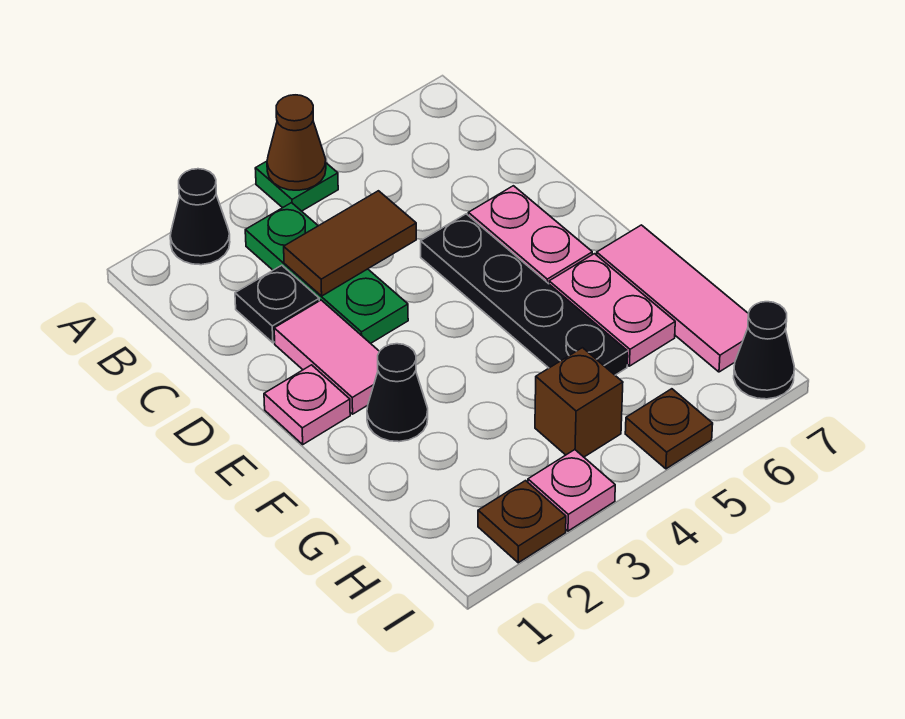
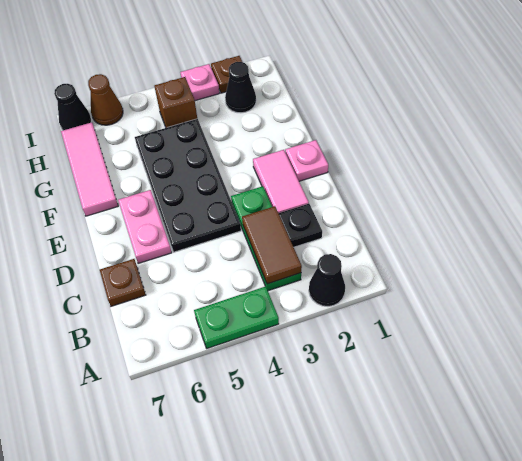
green plate A4 level 1 -> green plate A4:A5 level 1
brown cone A4 level 2 -> brown cone I6 level 1
brown tile C3:C4 level 2 -> brown tile B3:C3 level 2
black plate D5:G5 level 1 -> black plate D4:G5 level 1
black cone F2 level 1 -> black cone H2 level 1
pink plate F6:G6 level 1 -> none
brown plate I5 level 1 -> brown plate C7 level 1

